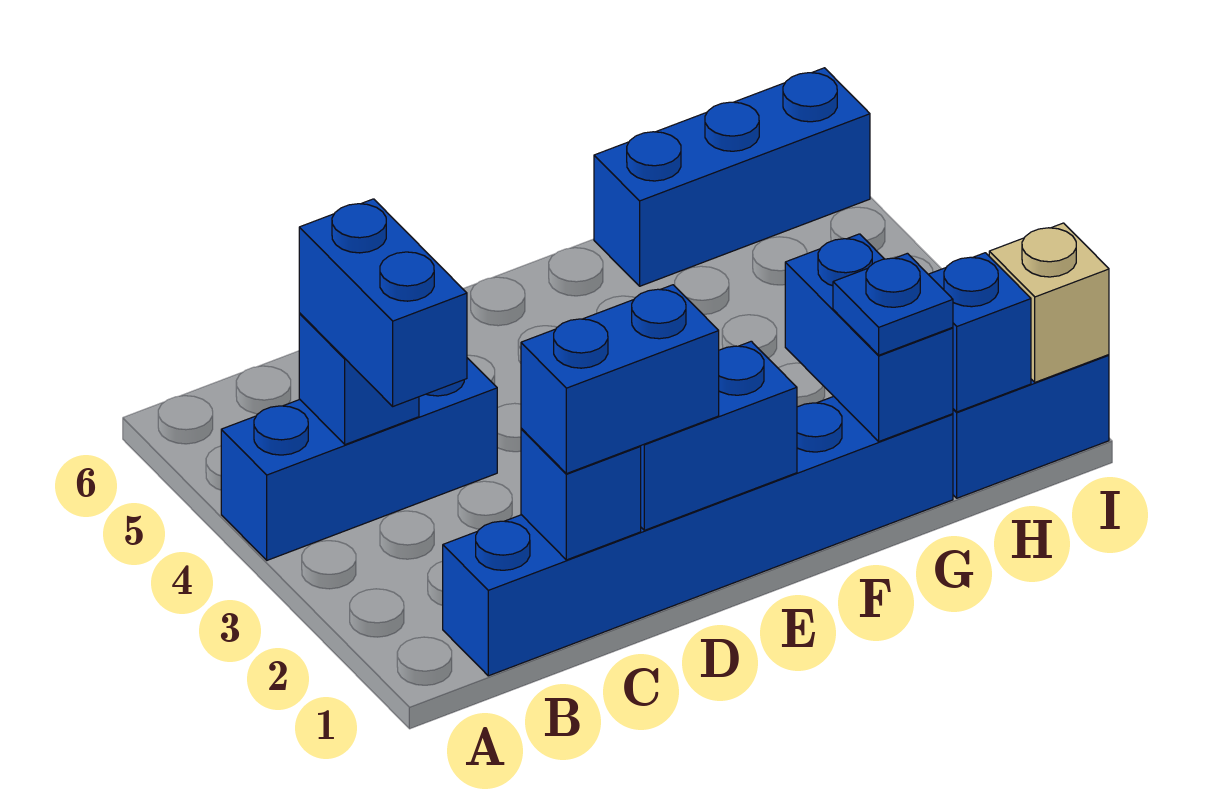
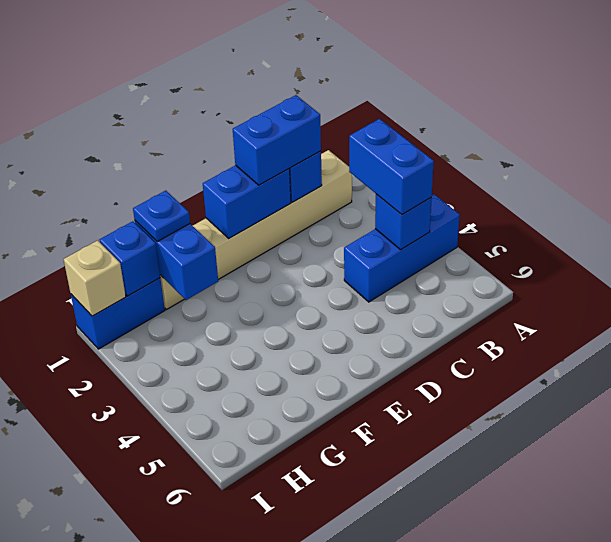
blue brick B1:G1 level 1 -> tan brick B1:G1 level 1
blue brick G6:I6 level 1 -> none

